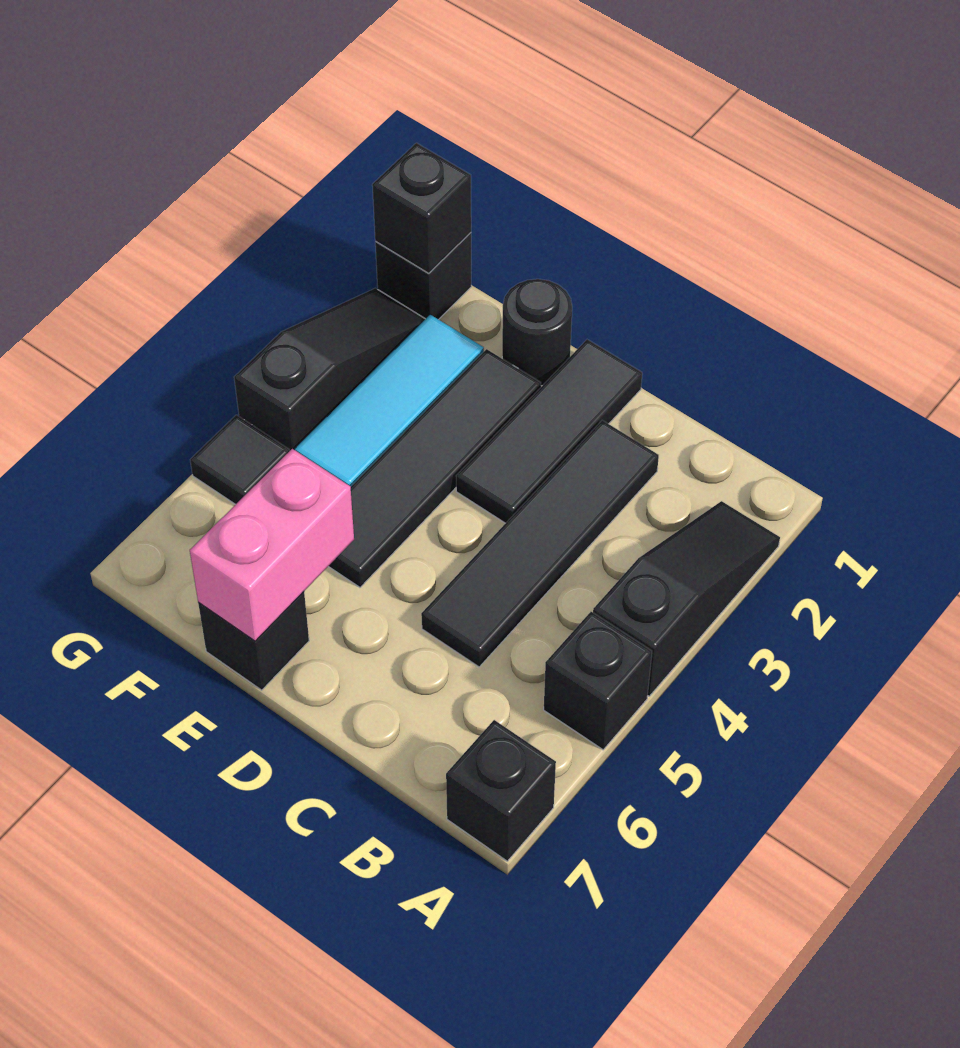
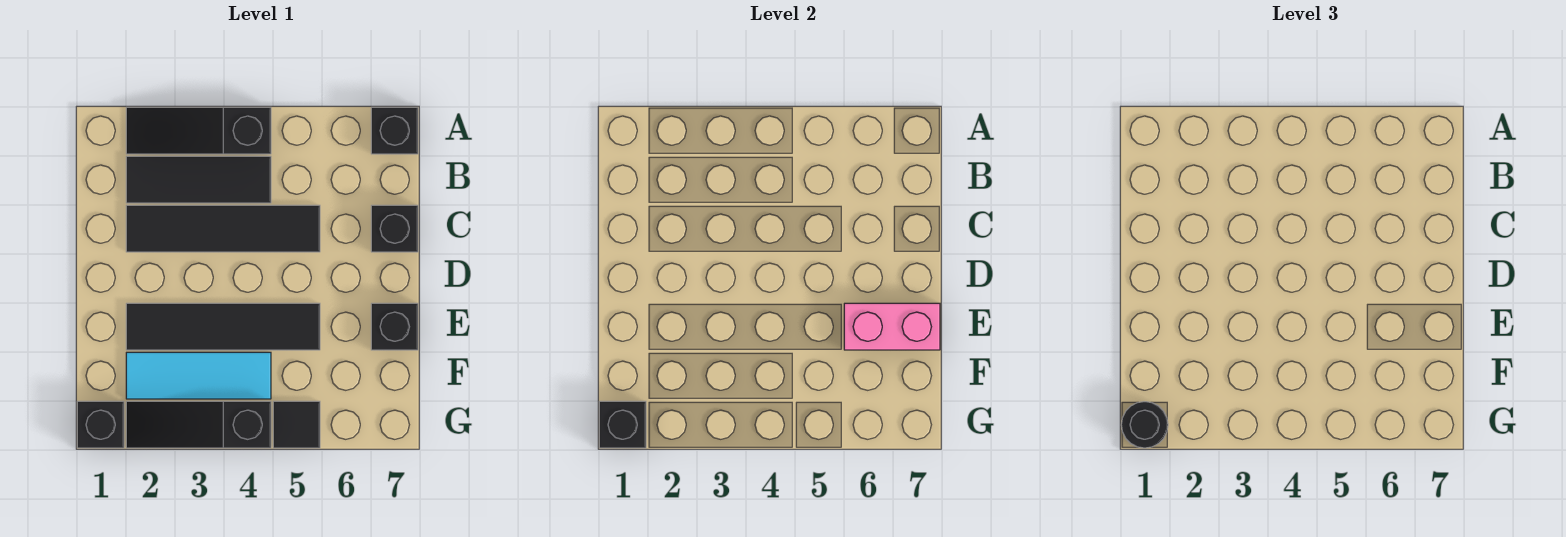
black brick A5 level 1 -> black brick C7 level 1
black tile D1:D3 level 1 -> black tile B2:B4 level 1
black round brick E1 level 1 -> black round brick G1 level 3

